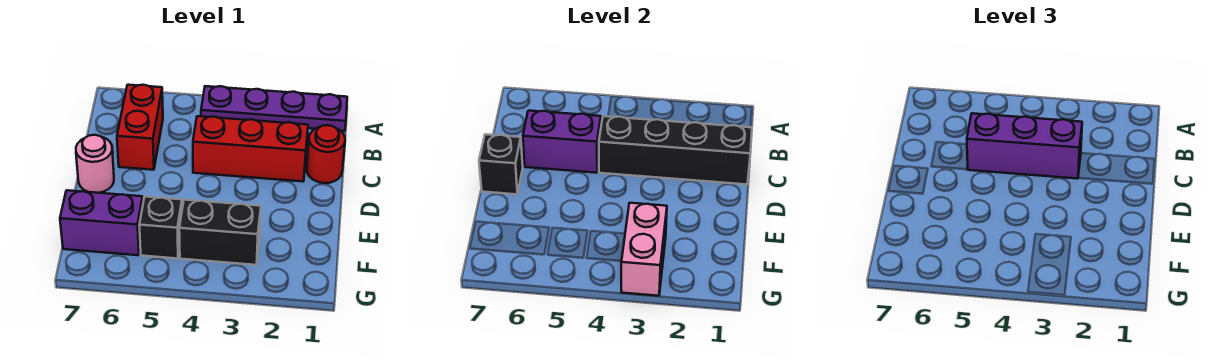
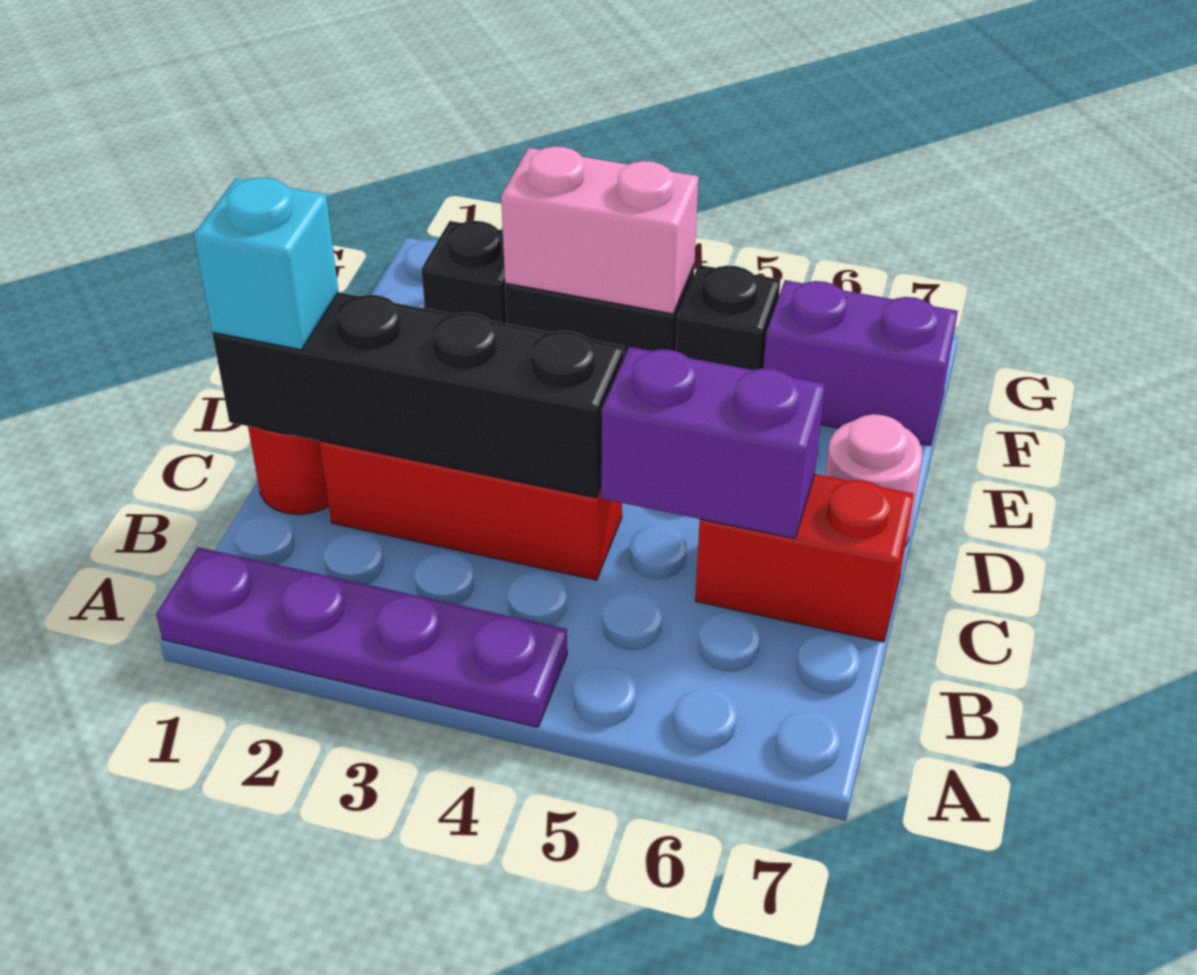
red brick B6:C6 level 1 -> red brick C6:C7 level 1
none -> cyan brick C1 level 3
purple brick C3:C5 level 3 -> none
black brick D7 level 2 -> black brick F2 level 1
pink brick F3:G3 level 2 -> pink brick F3:F4 level 2

